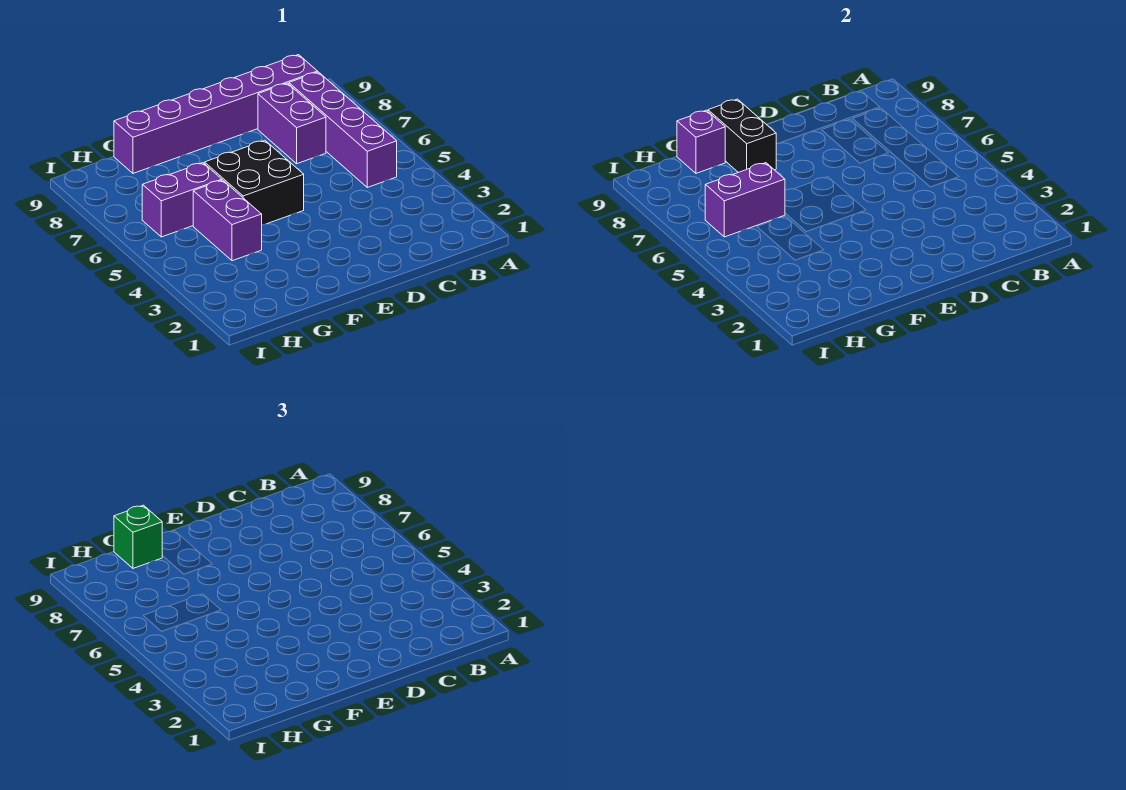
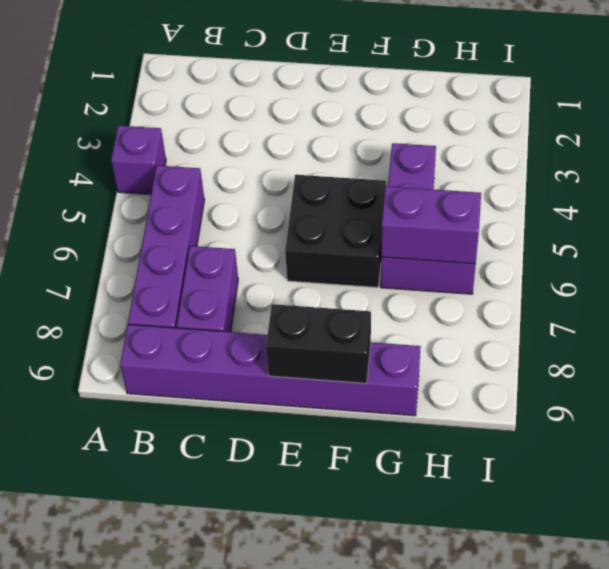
black brick F8:F9 level 2 -> black brick E9:F9 level 2
purple brick G9 level 2 -> purple brick A4 level 1
green brick G9 level 3 -> none

